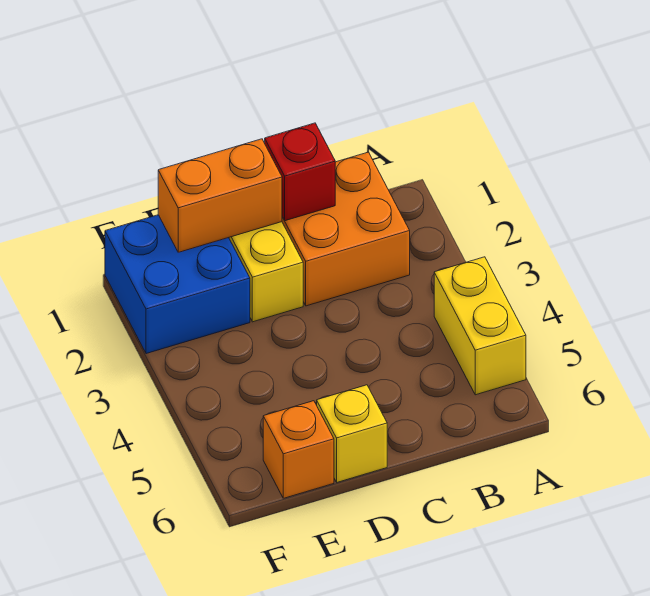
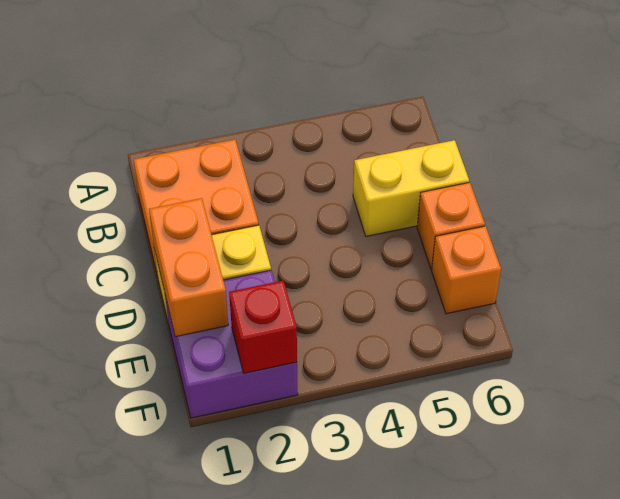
yellow brick A4:A5 level 1 -> yellow brick C5:C6 level 1
red brick C1 level 2 -> red brick F2 level 2
yellow brick D6 level 1 -> orange brick D6 level 1
blue brick E1:F2 level 1 -> purple brick E1:F2 level 1

